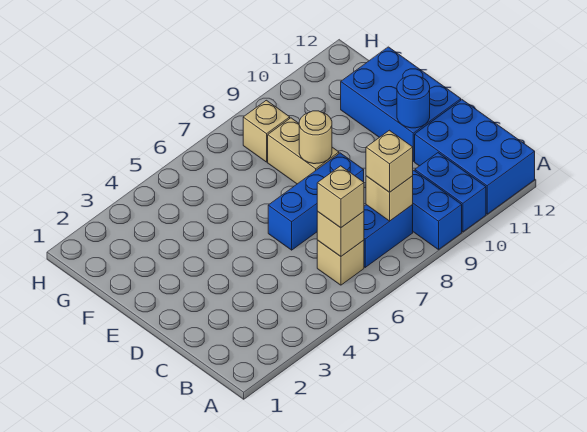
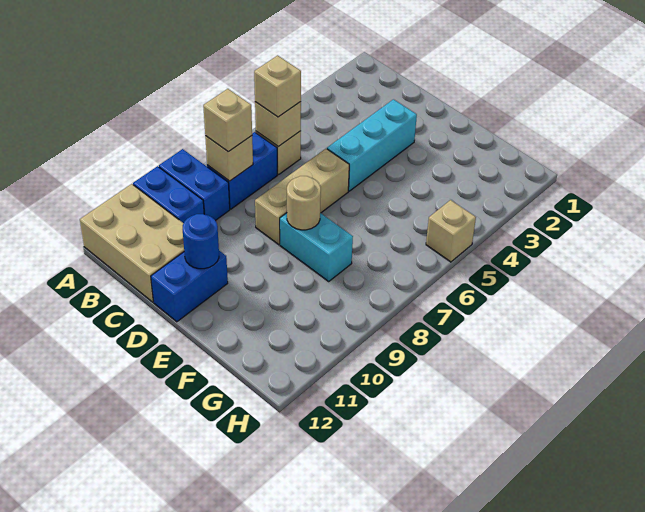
blue brick A11:C12 level 1 -> tan brick A11:C12 level 1
none -> cyan brick D3:D5 level 1
blue brick D6:D8 level 1 -> tan brick D6:D8 level 1
blue brick D11:F12 level 1 -> blue brick D11:D12 level 1
tan brick E8:F8 level 1 -> cyan brick E8:F8 level 1
tan brick G8 level 1 -> tan brick H5 level 1

